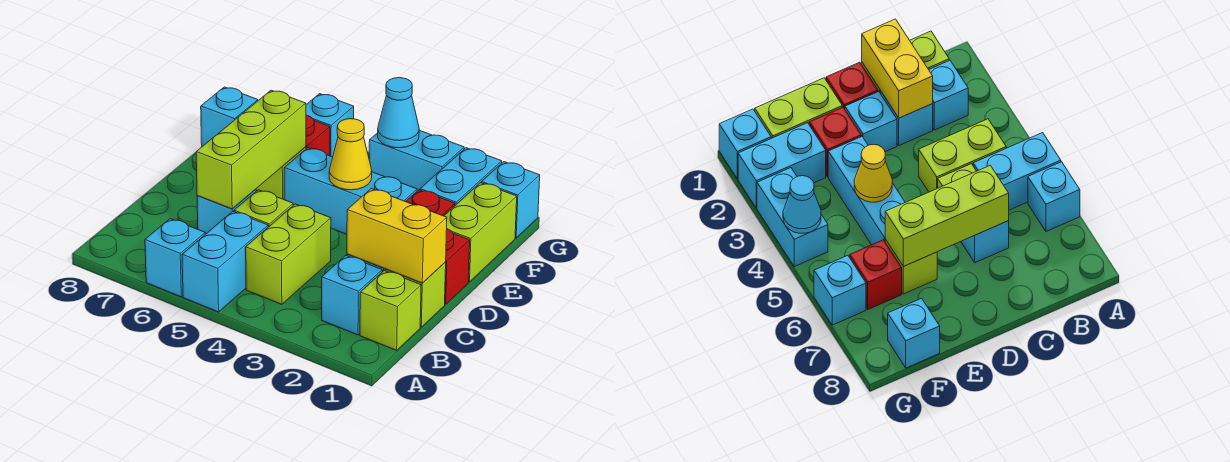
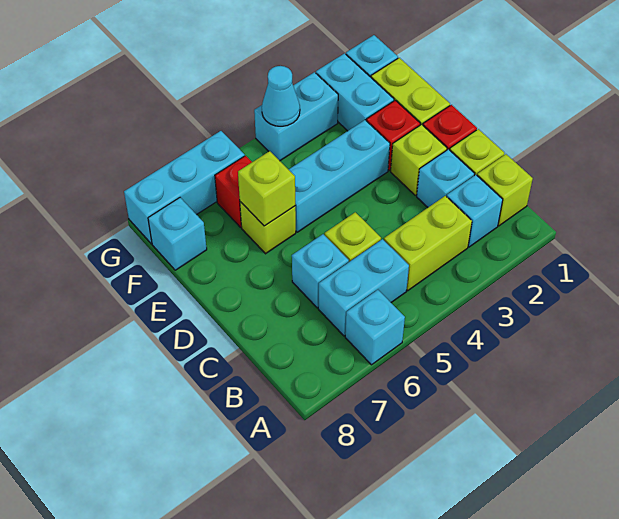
cyan brick A5:B5 level 1 -> cyan brick B5:B6 level 1
lime brick B4:C4 level 1 -> lime brick B3:B4 level 1
yellow brick C1:C2 level 2 -> none
lime brick C6:E6 level 2 -> lime brick E6 level 2
cyan brick D2 level 1 -> lime brick D2 level 1
yellow cone E4 level 2 -> none
cyan brick G6 level 1 -> cyan brick G6:G8 level 1

